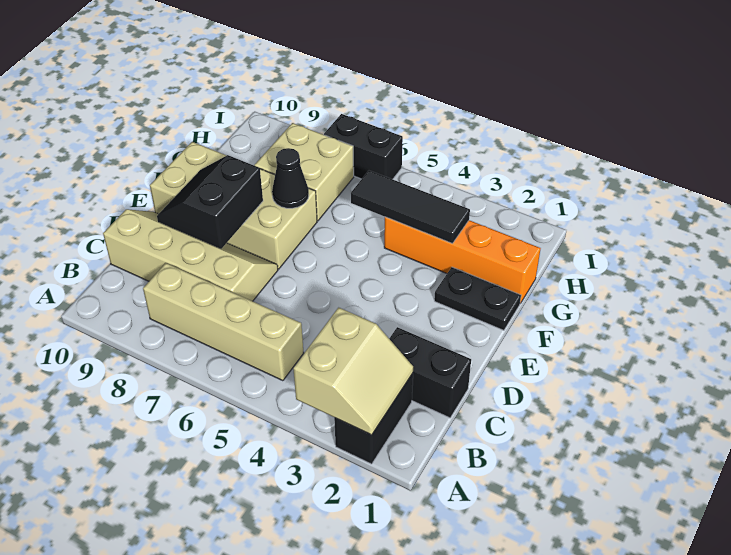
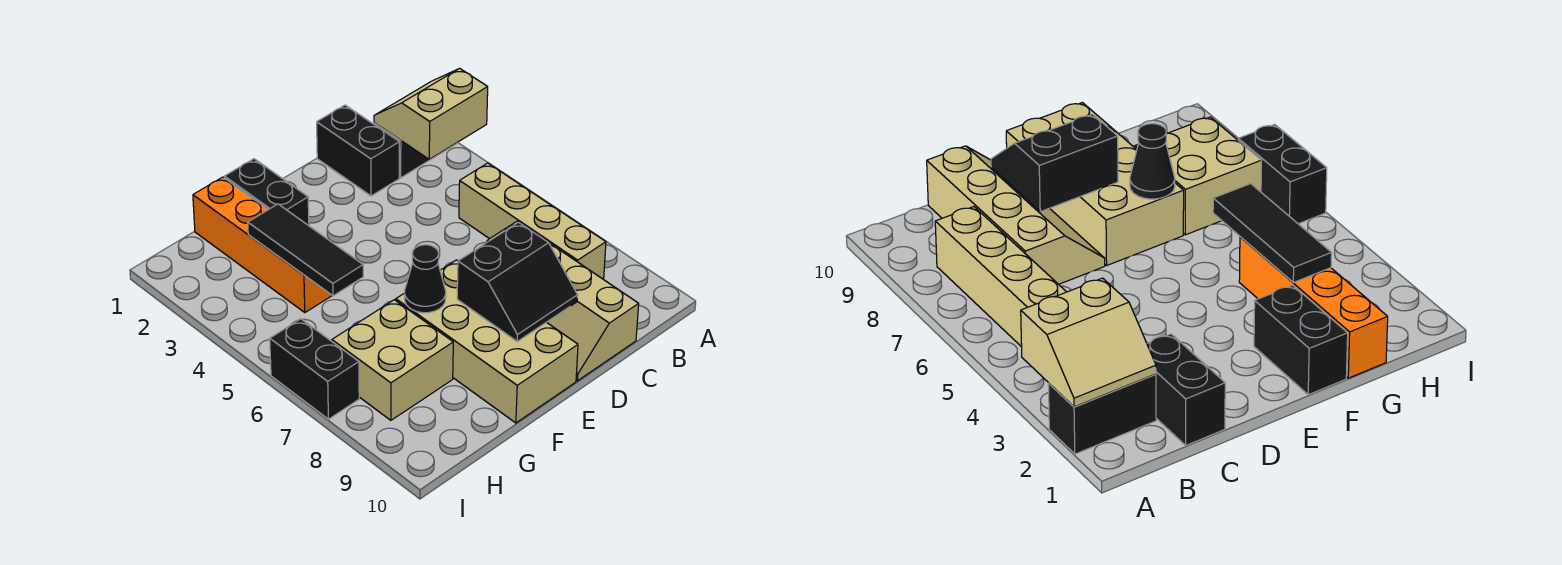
black plate F1:F2 level 1 -> black brick F1:F2 level 1

